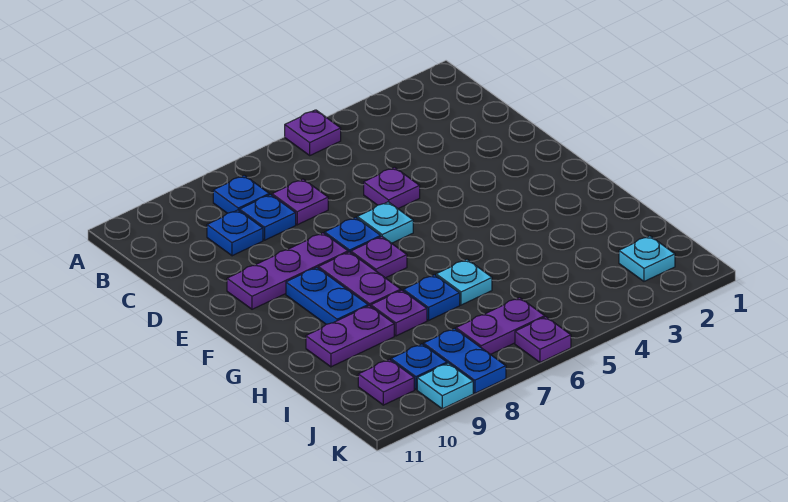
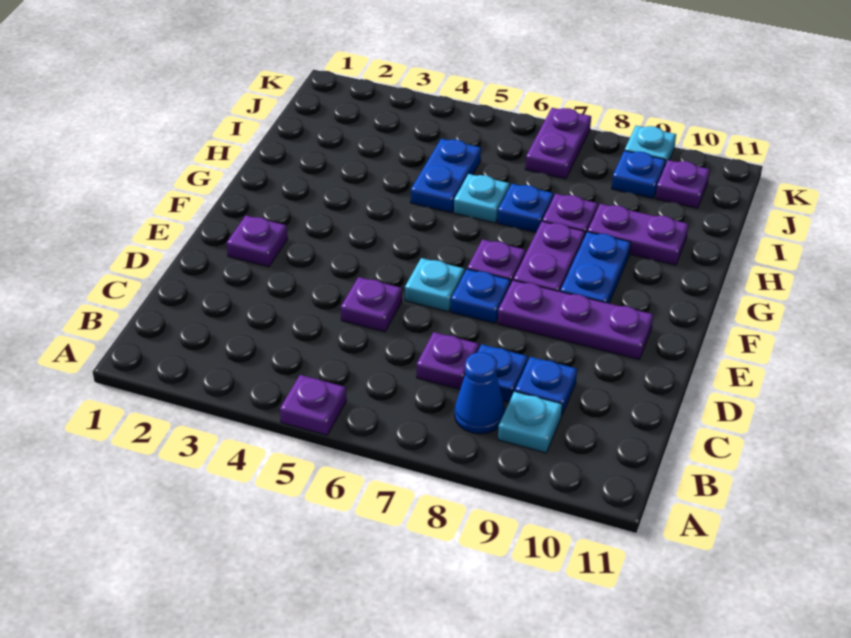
blue plate B8 level 1 -> blue cone B8 level 1
cyan plate J2 level 1 -> cyan plate B9 level 1
purple plate J6:J7 level 1 -> purple plate J7:K7 level 1
blue plate J8:K8 level 1 -> blue plate H5:I5 level 1
purple plate K6 level 1 -> purple plate E2 level 1

